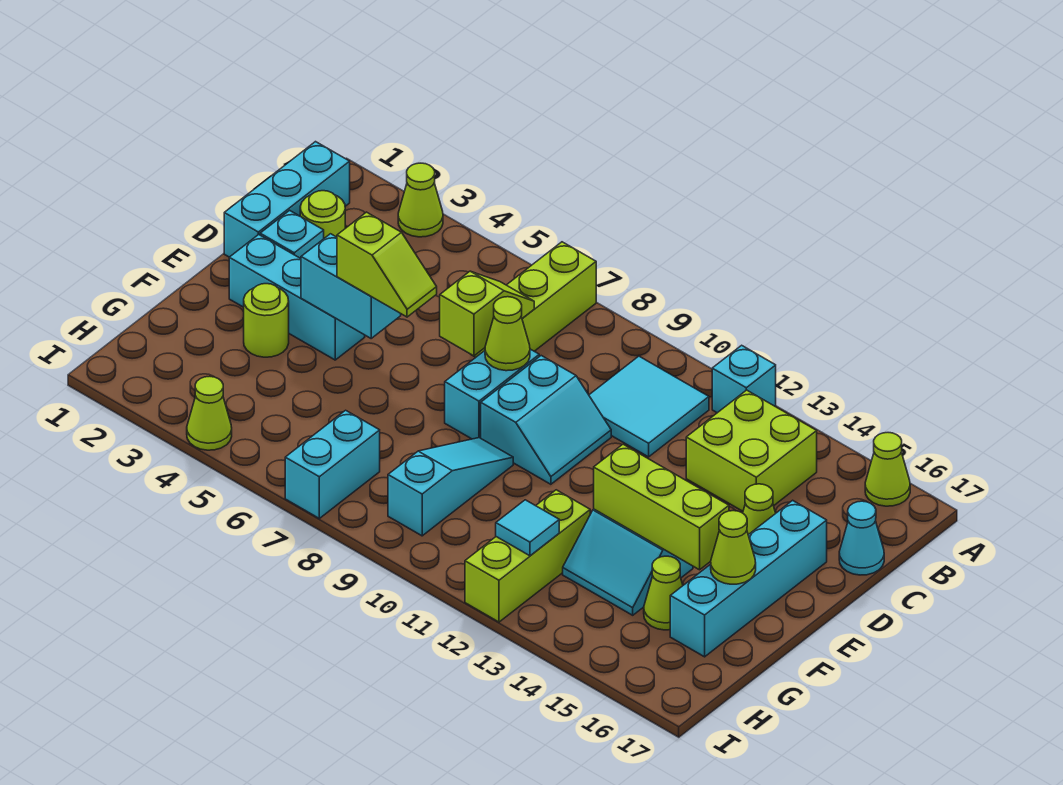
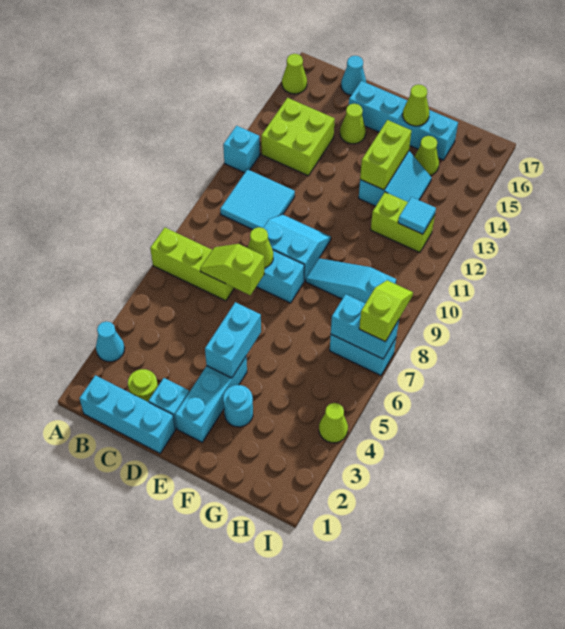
lime cone A3 level 1 -> cyan cone A3 level 1
lime slope E5:E6 level 3 top 5 -> lime slope I7:I8 level 3 top 7
lime round brick F3 level 1 -> cyan round brick F3 level 1
lime brick F13:F15 level 2 -> lime brick F13:F14 level 2
lime brick G12:I12 level 1 -> lime brick G12:H12 level 1
none -> cyan brick H7:I7 level 2

